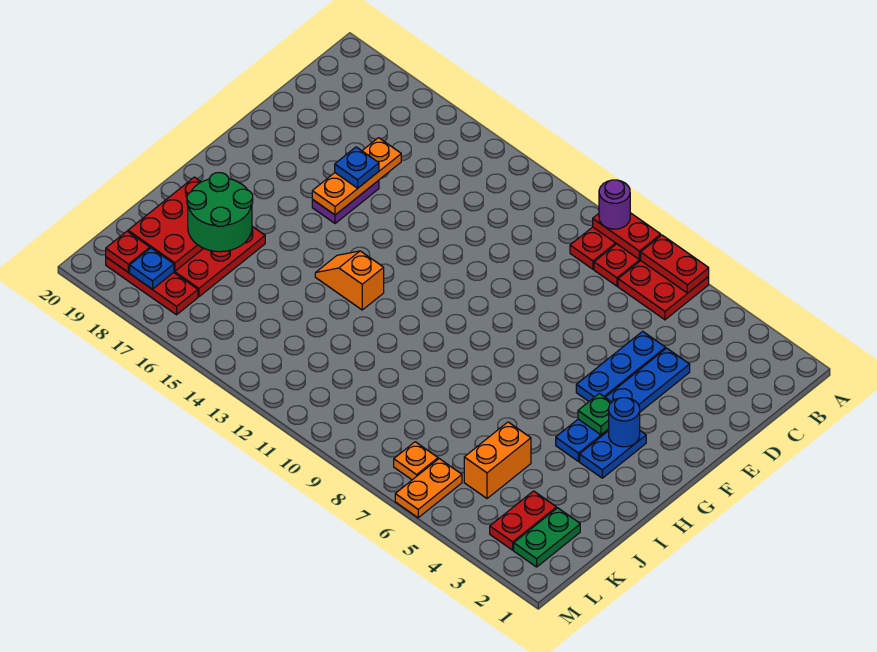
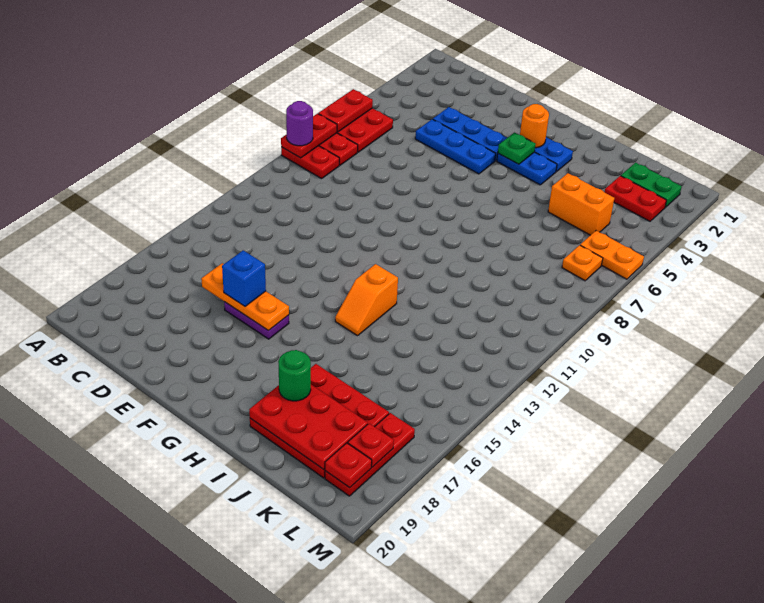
blue plate E16 level 3 -> blue brick E16 level 3
blue round brick G3 level 2 -> orange round brick G3 level 2
green round brick I17:J18 level 3 -> green round brick I18 level 3
blue plate L18 level 2 -> red plate L18 level 2

